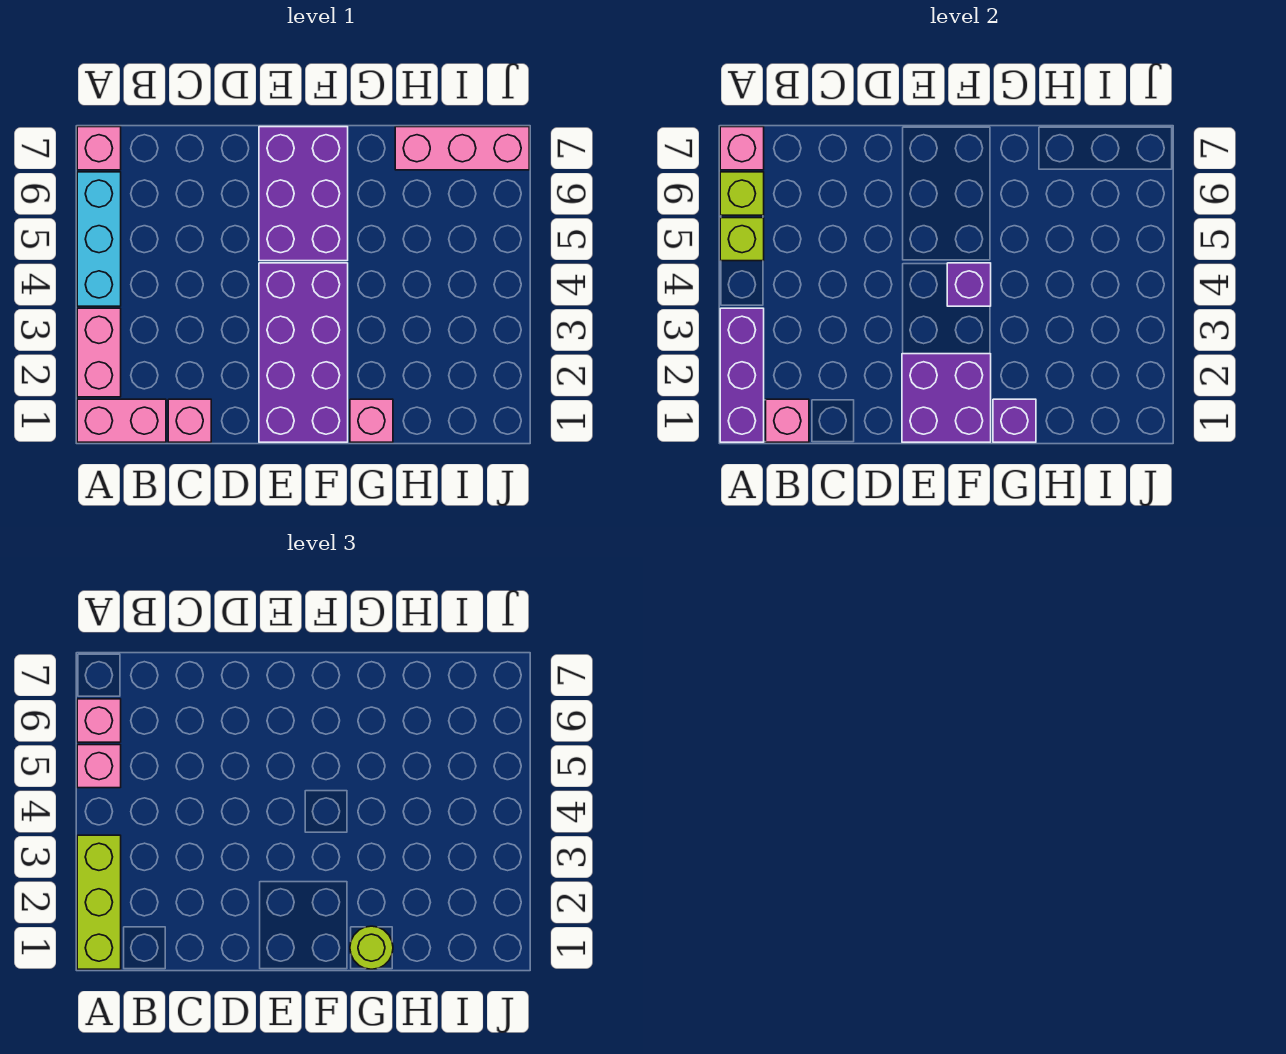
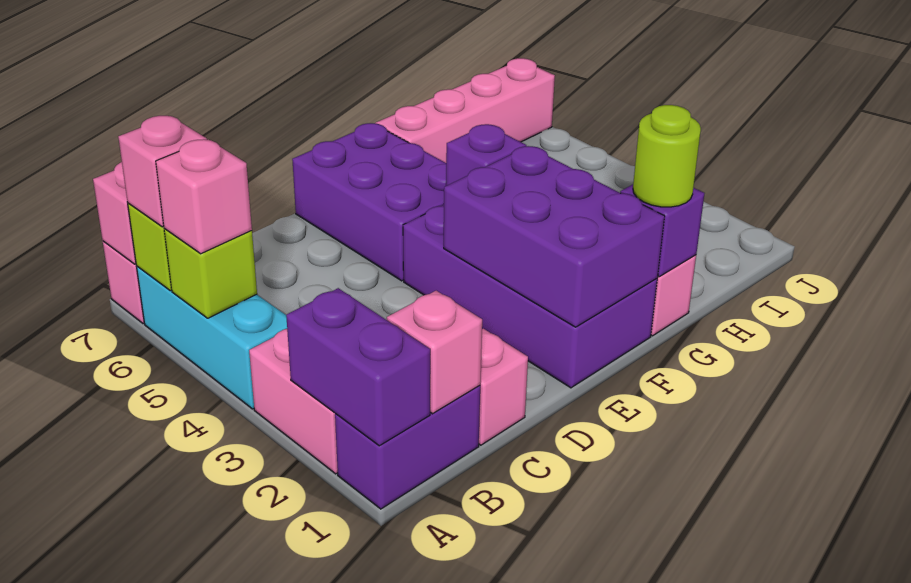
pink brick A1:B1 level 1 -> purple brick A1:B1 level 1
purple brick A1:A3 level 2 -> purple brick A1:A2 level 2
lime brick A1:A3 level 3 -> none
purple brick E1:F2 level 2 -> purple brick E1:F3 level 2
pink brick H7:J7 level 1 -> pink brick G7:J7 level 1

